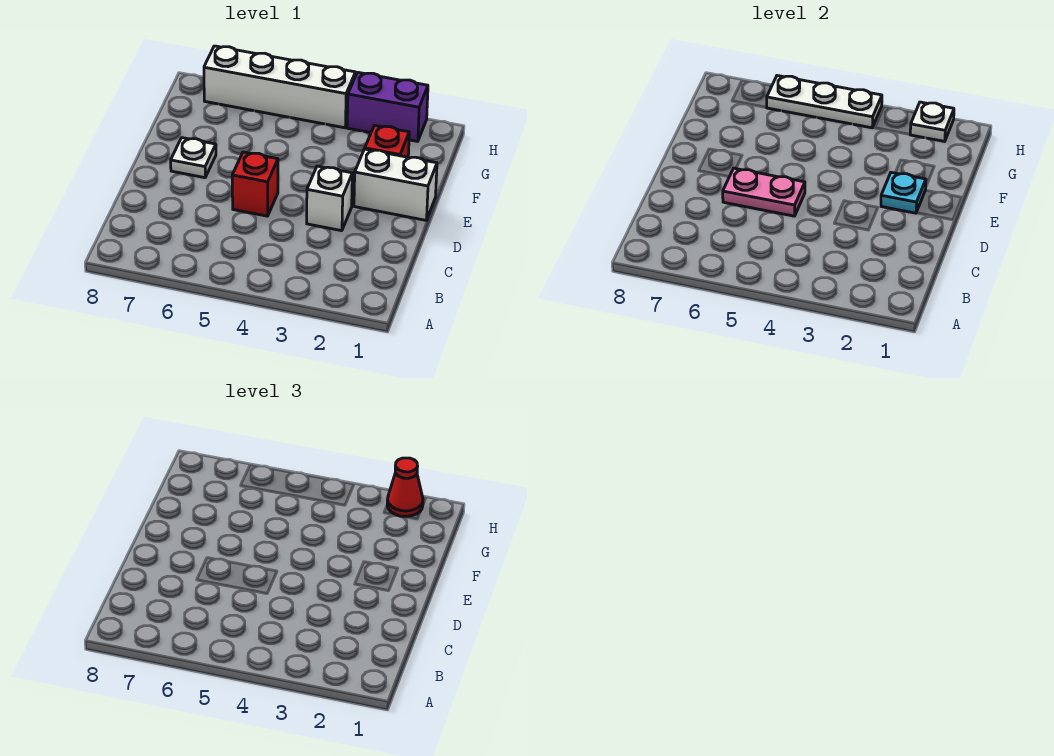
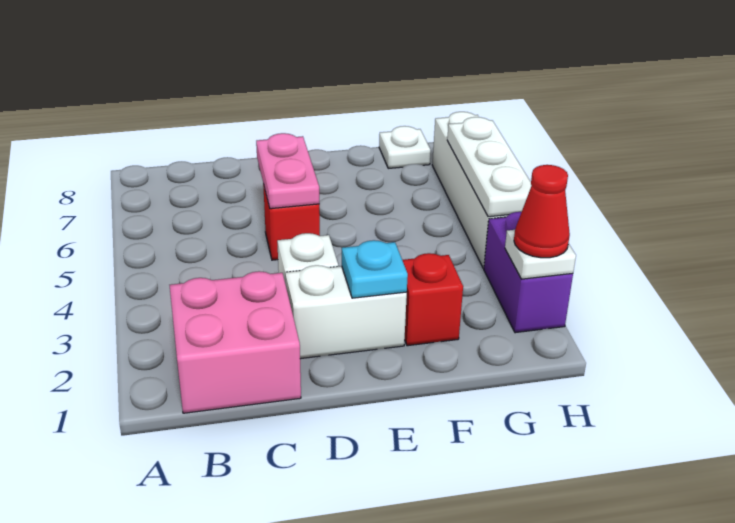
none -> pink brick B1:C2 level 1
white brick E1:E2 level 1 -> white brick D2:E2 level 1
white plate E7 level 1 -> white plate G8 level 1

